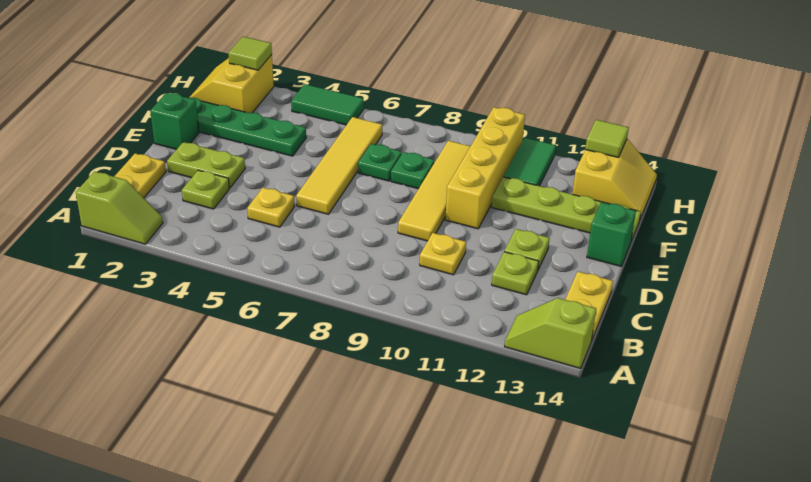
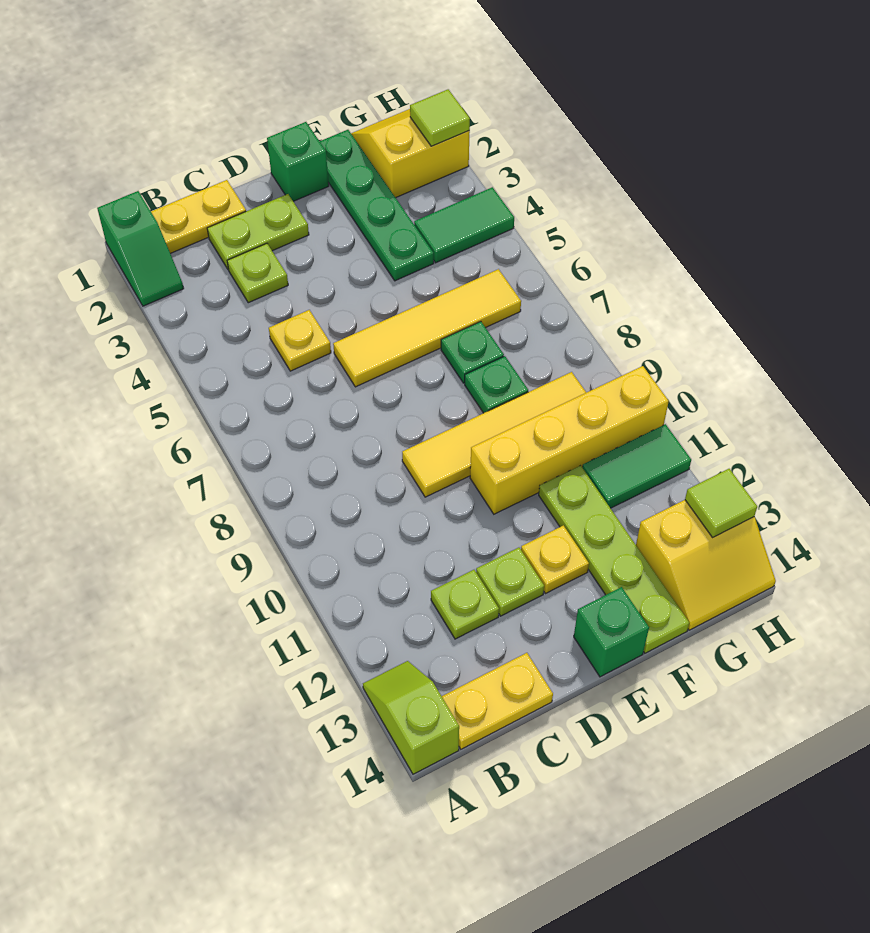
lime slope A1:A2 level 1 top 1 -> green slope A1:A2 level 1 top 1
yellow plate C10 level 1 -> yellow plate E12 level 1
lime plate D2:D3 level 1 -> lime plate C2:D2 level 1
green tile H4:H5 level 1 -> green tile G4:H4 level 1

